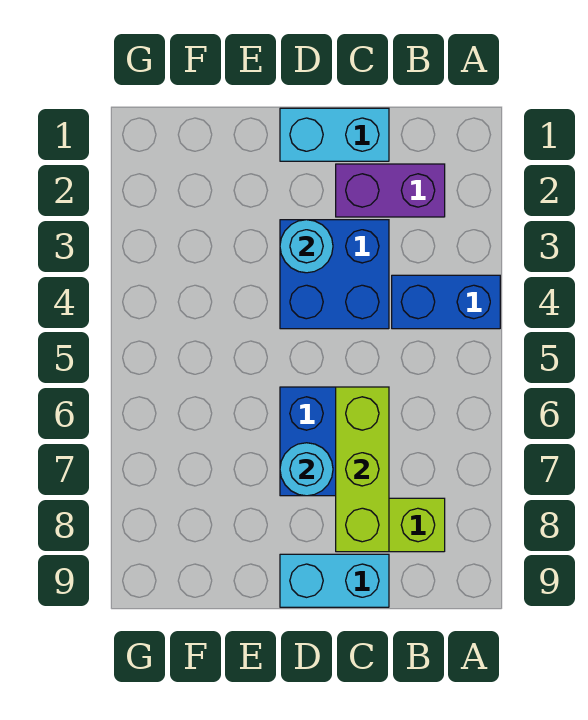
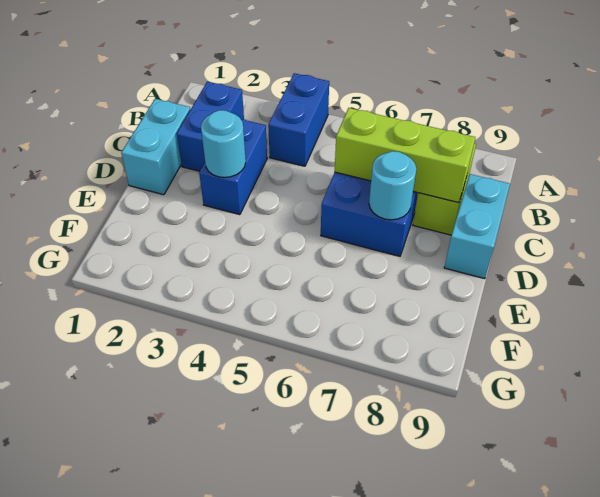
purple brick B2:C2 level 1 -> blue brick B2:C2 level 1
blue brick C3:D4 level 1 -> blue brick C3:D3 level 1

